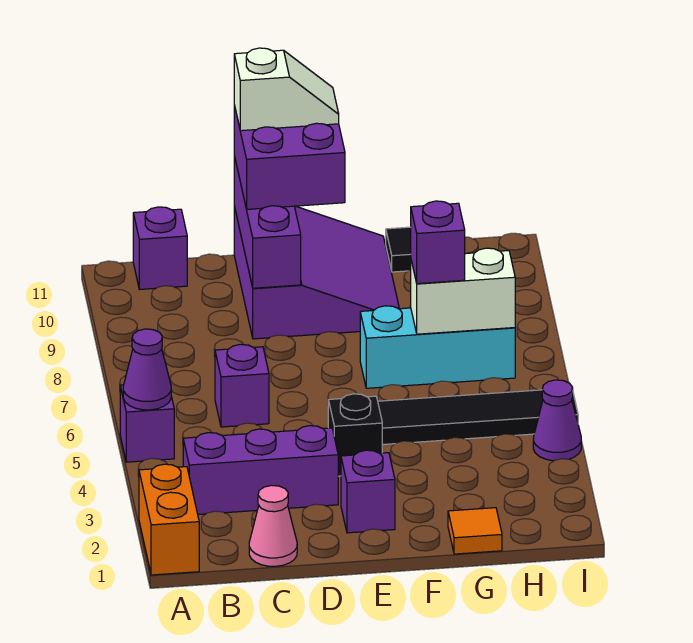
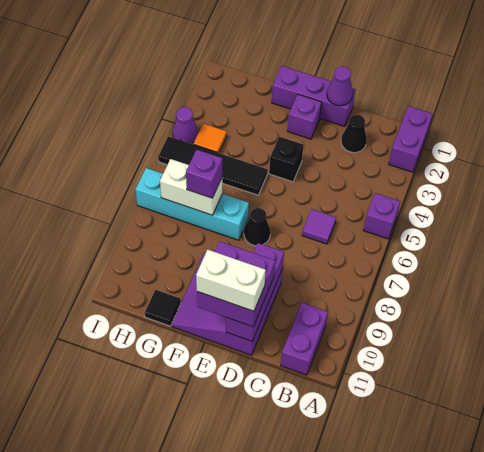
orange brick A1:A2 level 1 -> purple brick A1:A2 level 1
purple cone A5 level 2 -> purple cone D1 level 2
purple brick B3:D3 level 1 -> purple brick D1:F1 level 1
purple brick B11 level 1 -> purple brick B10:B11 level 1
pink cone C1 level 1 -> none
none -> black cone C2 level 1
purple brick C6 level 1 -> purple tile C6 level 1
white slope D11:E11 level 4 top D -> white brick D11:E11 level 4
none -> black cone E7 level 1
cyan brick F7:H7 level 1 -> cyan brick F7:I7 level 1
orange tile G1 level 1 -> orange tile H4 level 1

